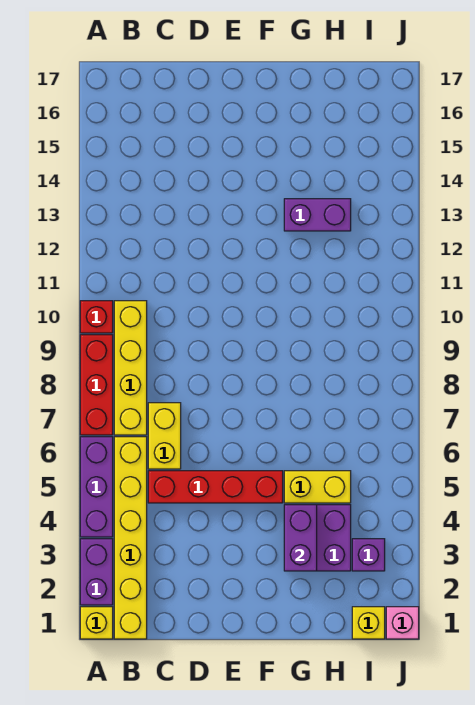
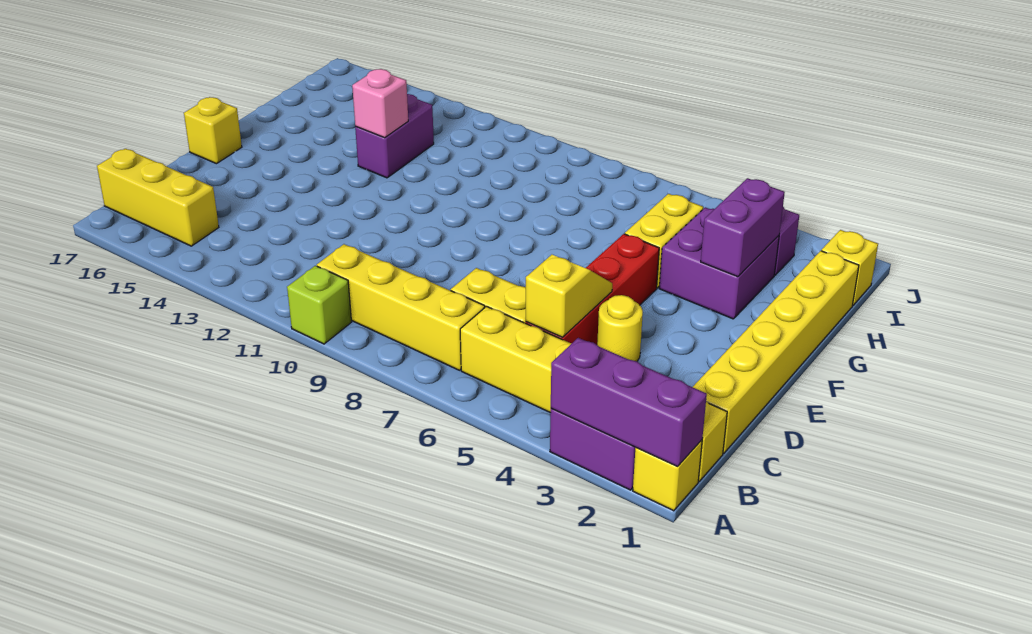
purple brick A4:A6 level 1 -> purple brick A1:A3 level 2
red brick A7:A9 level 1 -> none
red brick A10 level 1 -> lime brick A10 level 1
none -> yellow brick B15:B17 level 1
none -> yellow brick C1:H1 level 1
none -> yellow slope C5:D5 level 2 top C
none -> yellow round brick D4 level 1
none -> yellow brick E17 level 1
purple brick G3:G4 level 2 -> purple brick G3:H3 level 2
pink brick J1 level 1 -> pink brick G13 level 2

